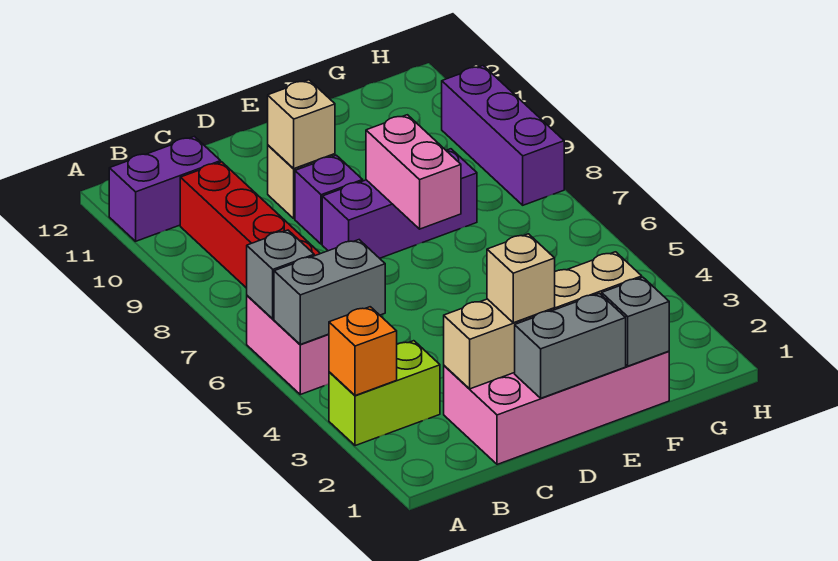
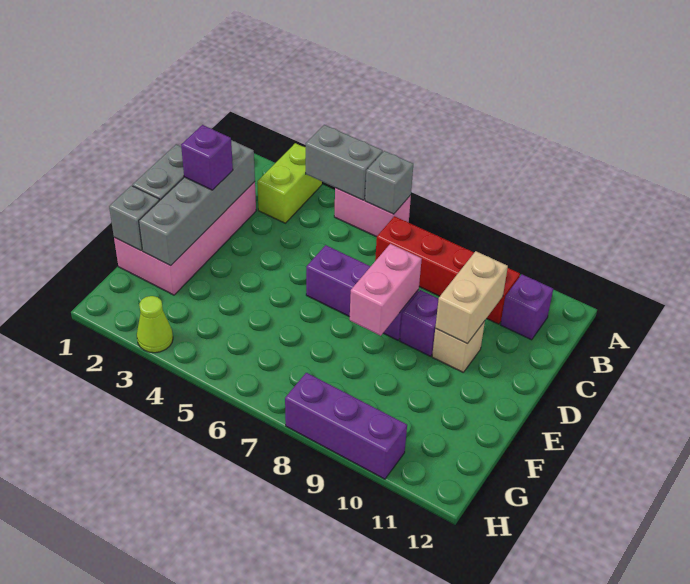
orange brick A3 level 2 -> none
grey brick A5:B5 level 2 -> grey brick A4:A5 level 2
purple brick A11:B11 level 1 -> purple brick B11 level 1
tan brick C2:F2 level 2 -> grey brick C2:F2 level 2
tan brick D2 level 3 -> purple brick D2 level 3
purple brick D8:F8 level 1 -> purple brick D6:D8 level 1
tan brick D10 level 2 -> tan brick C10:D10 level 2
pink brick E7:E8 level 2 -> pink brick D8:E8 level 2
none -> lime cone H3 level 1

